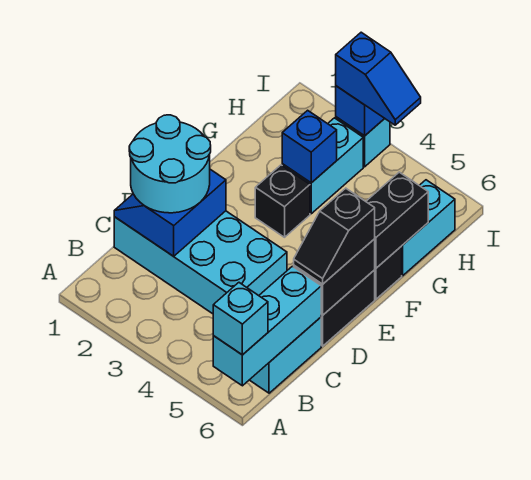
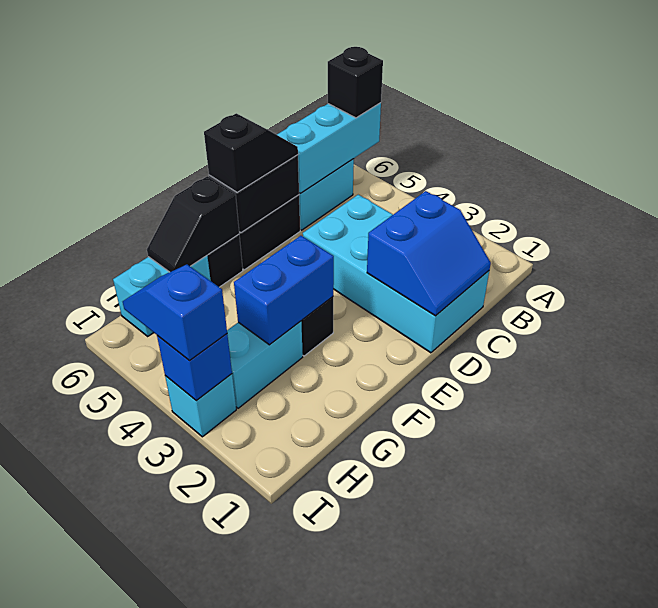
cyan brick A6 level 3 -> black brick A6 level 3
cyan round brick C1:D2 level 3 -> none
black brick F6:G6 level 2 -> black slope F6:G6 level 2 top F
blue brick G3 level 2 -> blue brick F3:G3 level 2

